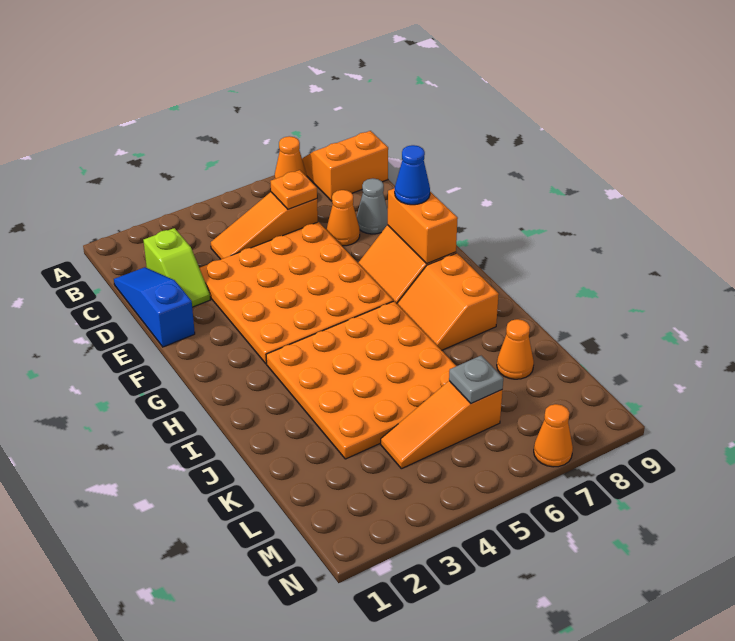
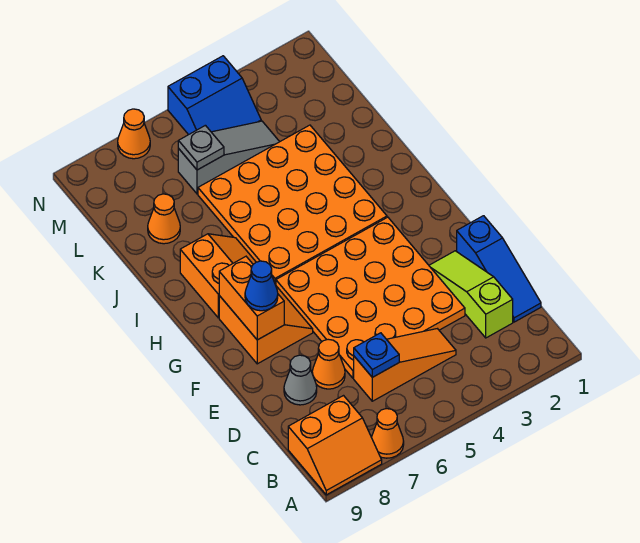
lime slope C2:D2 level 1 top C -> lime slope C2:E2 level 1 top C
orange plate C6 level 2 -> blue plate C6 level 2
orange slope L4:L6 level 1 top 6 -> grey slope L4:L6 level 1 top 6
none -> blue slope M4:N5 level 1 top N

